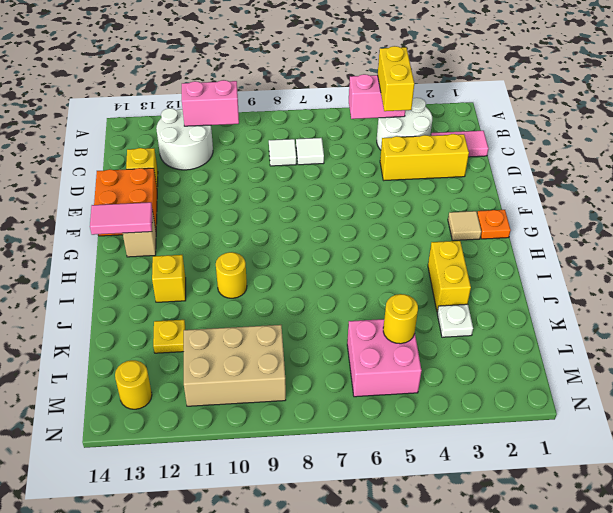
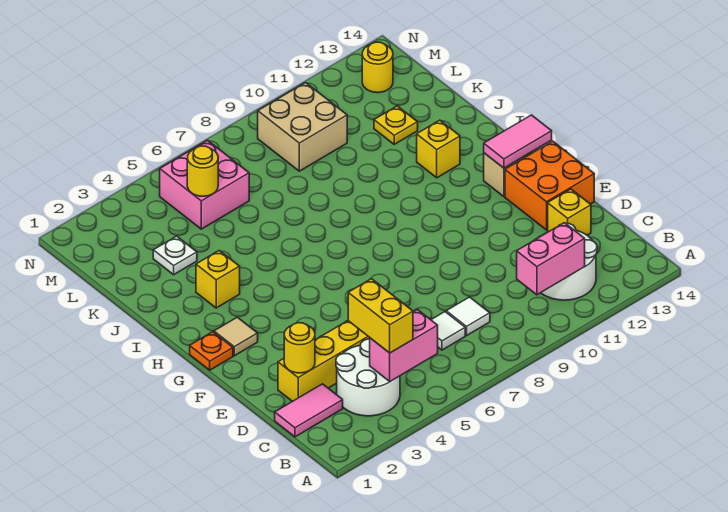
yellow brick I3:J3 level 1 -> yellow brick I3 level 1
yellow round brick I10 level 1 -> yellow round brick D2 level 2
tan brick L9:M11 level 1 -> tan brick L9:M10 level 1

